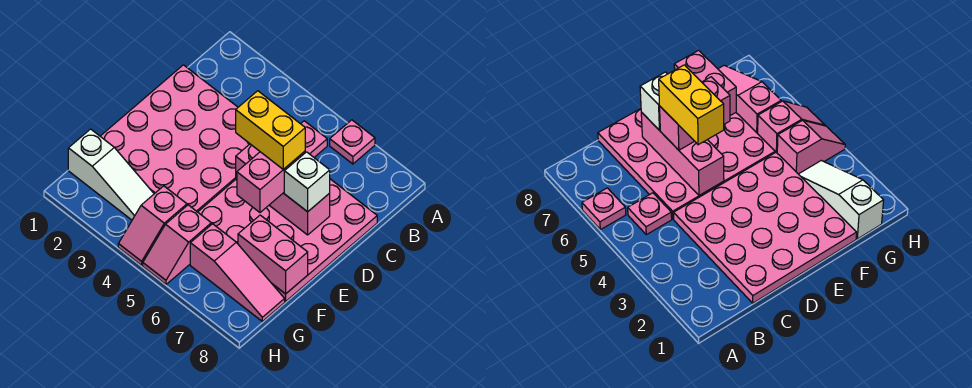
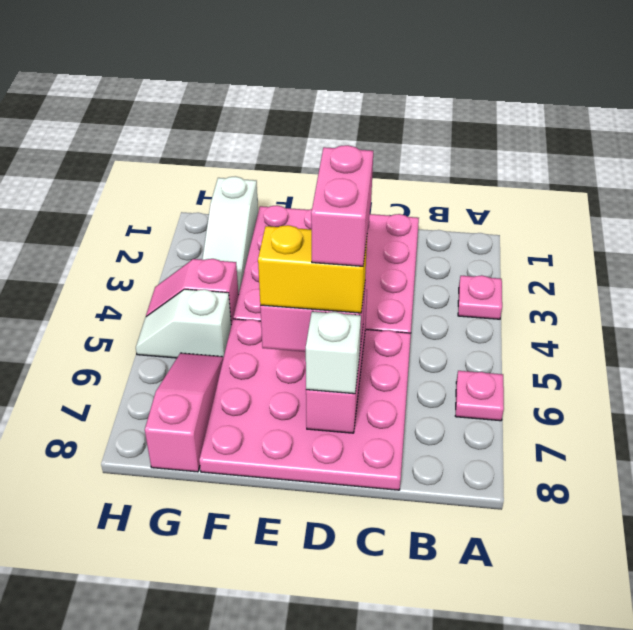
pink plate B5 level 1 -> pink plate A3 level 1
yellow brick D5:D6 level 4 -> yellow brick D6:E6 level 4
pink brick F7:F8 level 2 -> pink brick D5:D6 level 5
pink slope G5:H5 level 1 top G -> white slope G5:H5 level 1 top G
pink slope G6:G8 level 1 top 6 -> pink slope G6:G8 level 1 top 8

